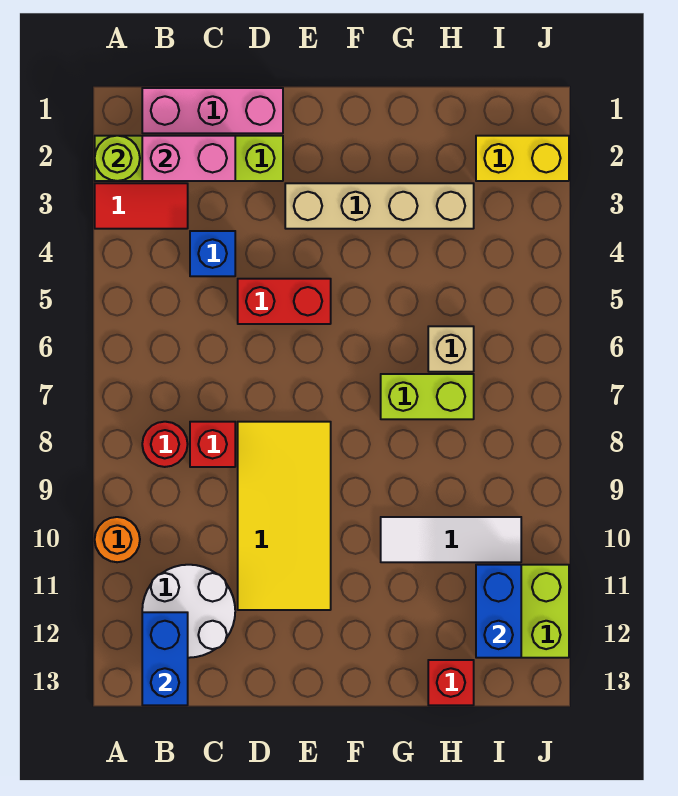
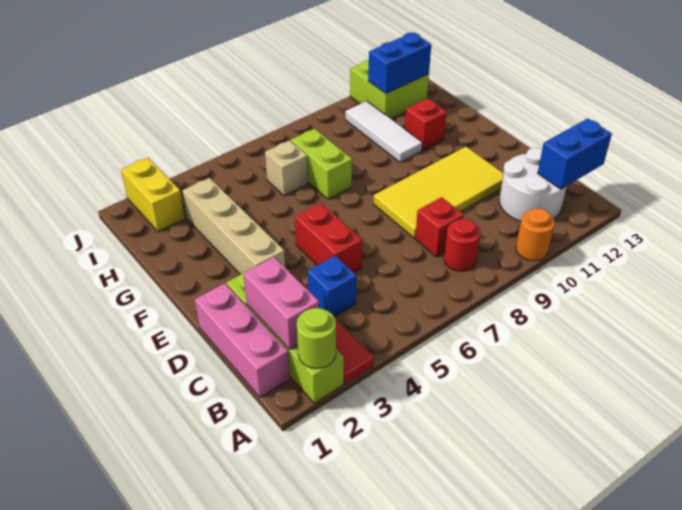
red brick H13 level 1 -> red brick G11 level 1

